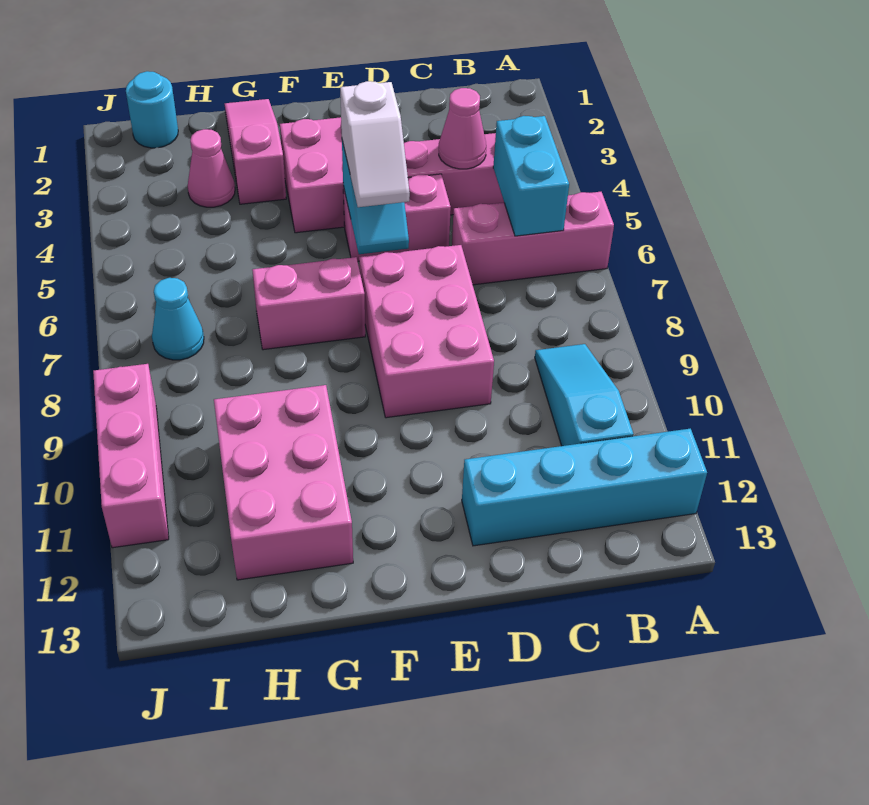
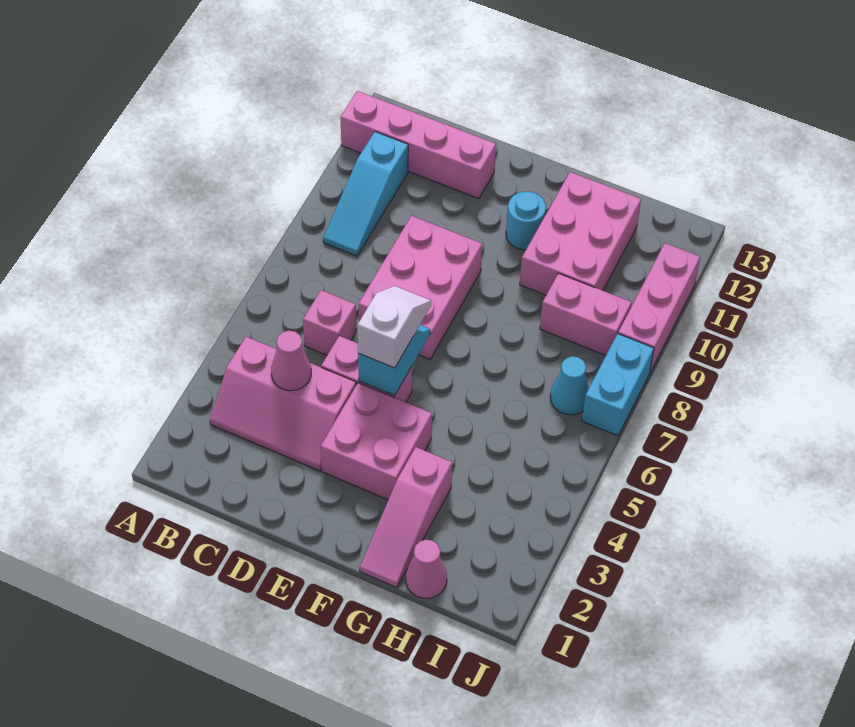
pink brick A6:C6 level 1 -> pink brick C6 level 1
cyan brick A12:D12 level 1 -> pink brick A12:D12 level 1
cyan brick B5:B6 level 2 -> cyan brick J7:J8 level 1
pink brick F7:G7 level 1 -> pink brick H9:I9 level 1
pink cone H3 level 1 -> pink cone H1 level 1
cyan round brick I1 level 1 -> cyan round brick F11 level 1

